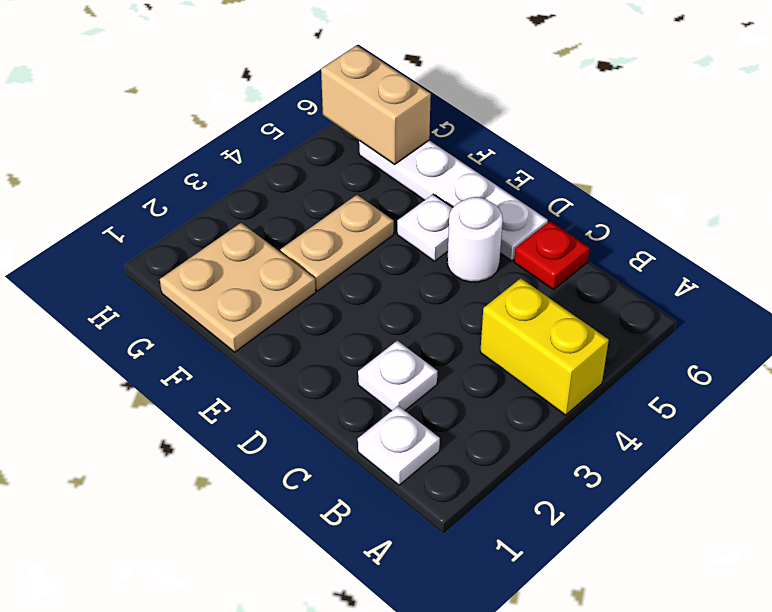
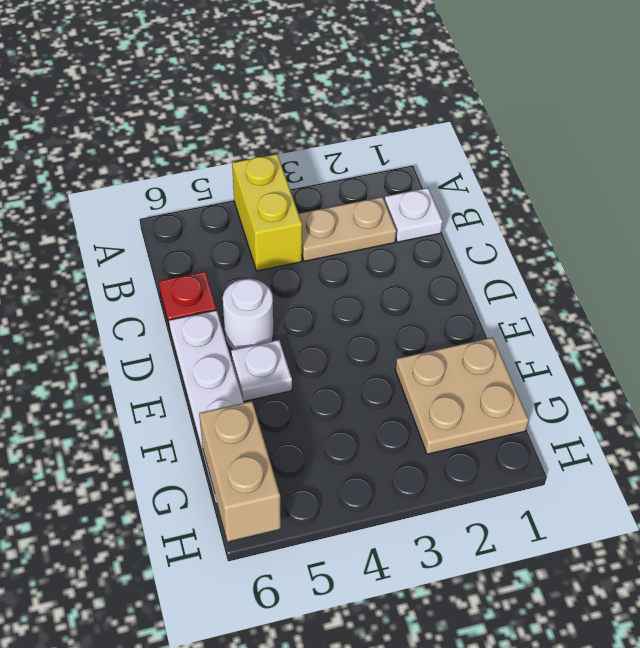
white plate C2 level 1 -> none
tan plate F3:F4 level 1 -> tan plate B2:B3 level 1

